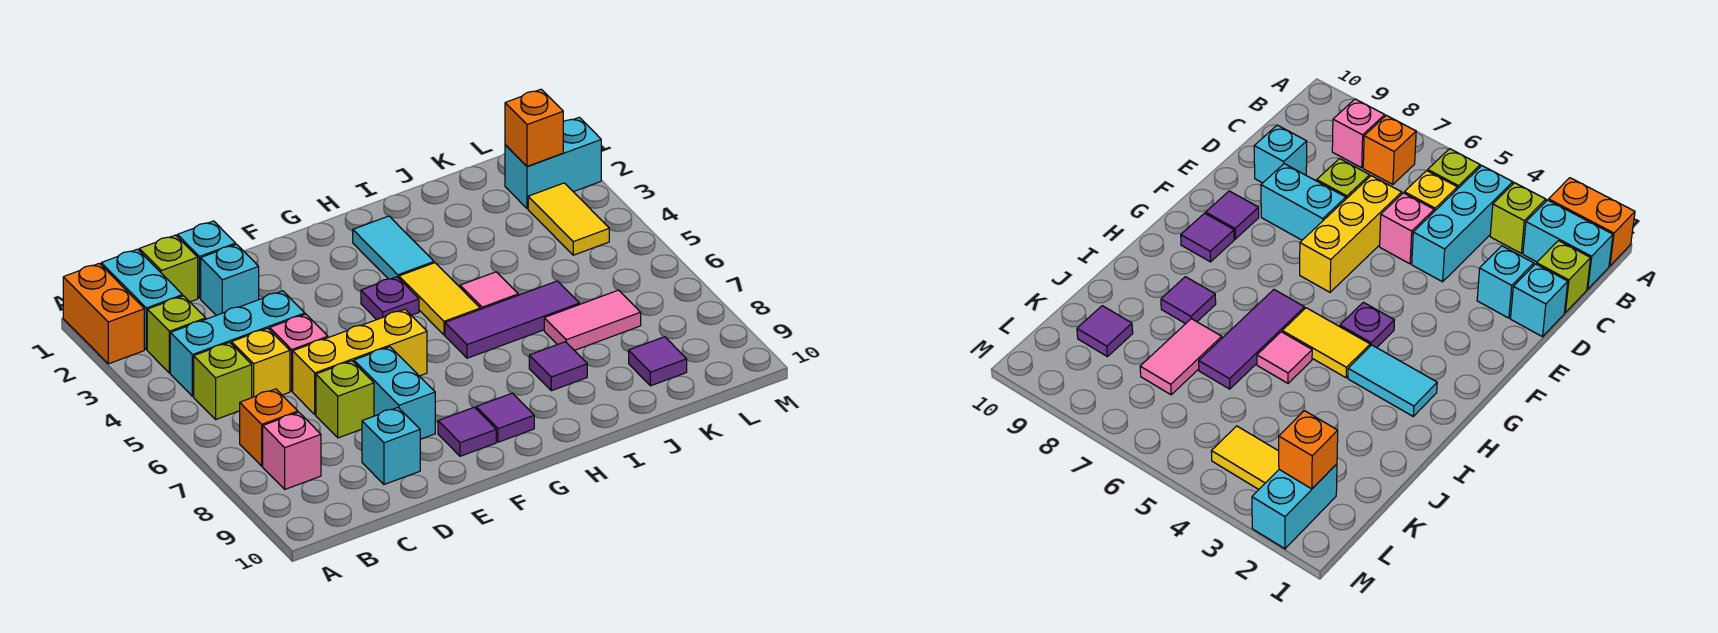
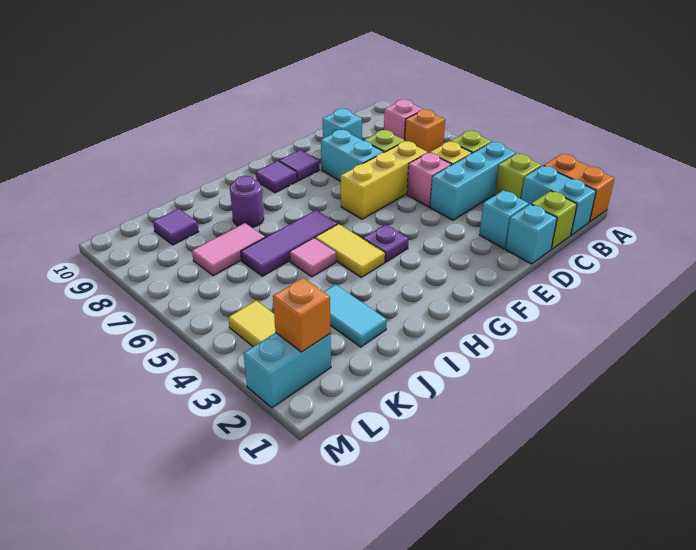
cyan tile H2:H3 level 1 -> cyan tile J2:J3 level 1
purple tile I8 level 1 -> purple round brick I8 level 1

